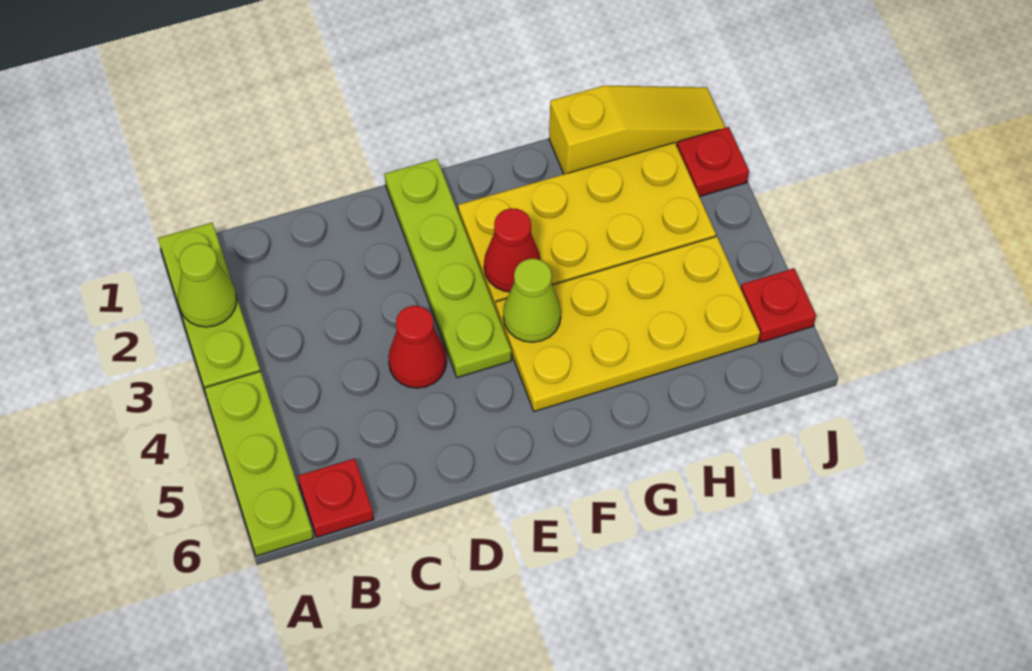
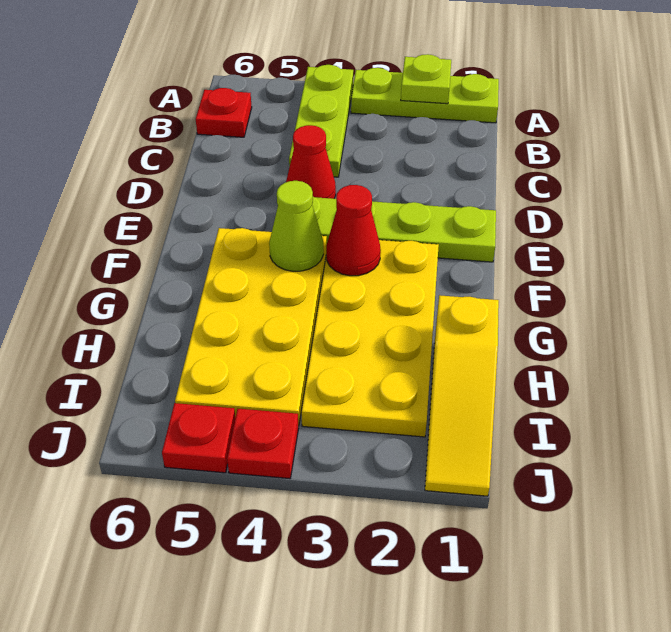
lime cone A2 level 2 -> lime plate A2 level 2
lime plate A4:A6 level 1 -> lime plate A4:C4 level 1
red plate J2 level 1 -> red plate J4 level 1

